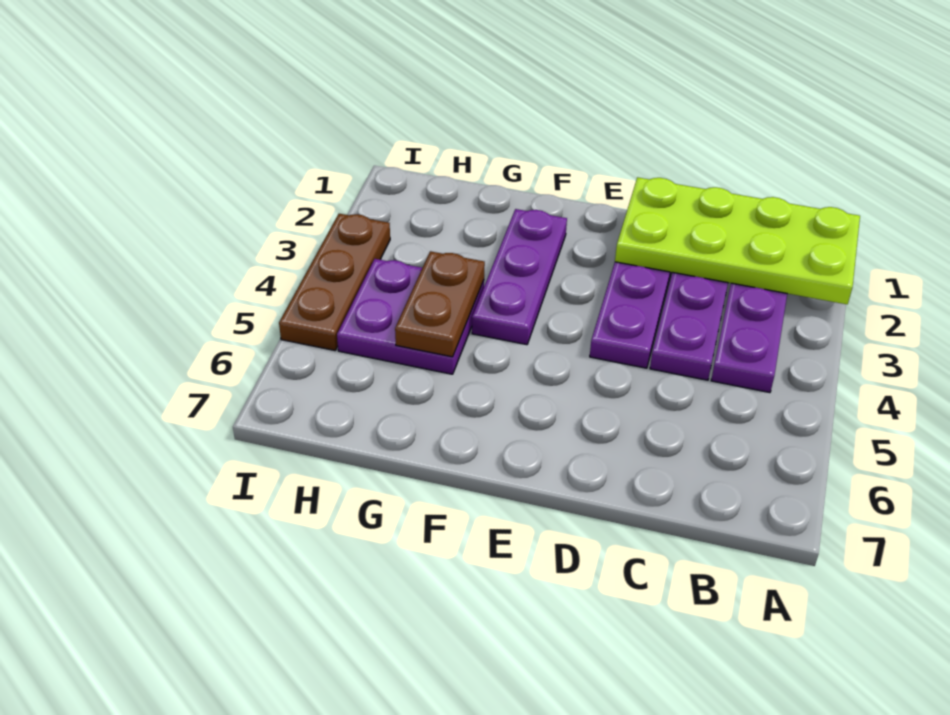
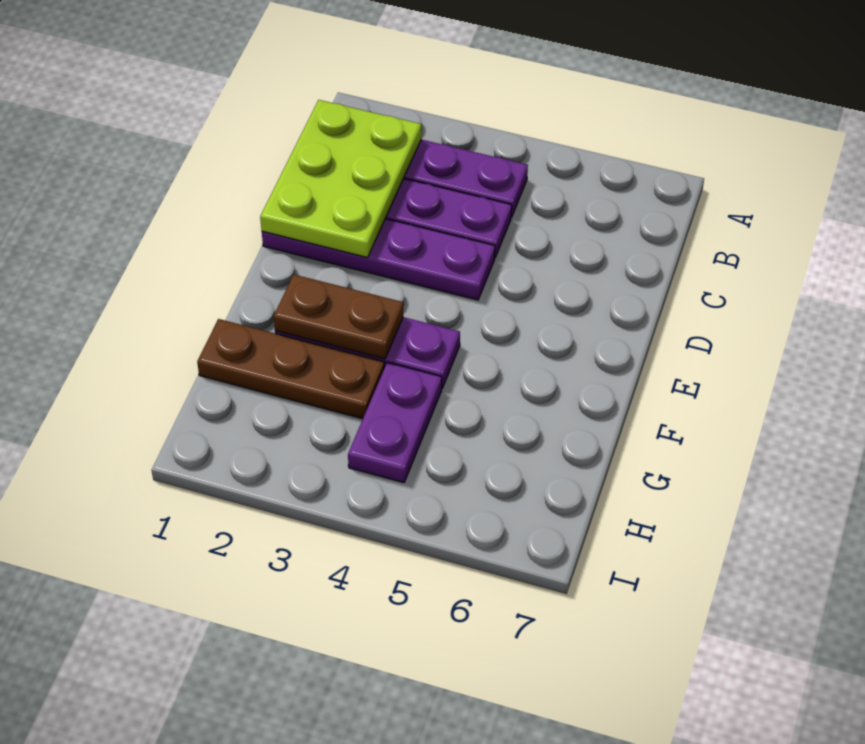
lime plate A1:D2 level 2 -> lime plate B1:D2 level 2
purple plate G4:H5 level 1 -> purple plate G4:H4 level 1
brown plate G4:G5 level 2 -> brown plate F2:F3 level 2
brown plate I3:I5 level 1 -> brown plate G1:G3 level 1

